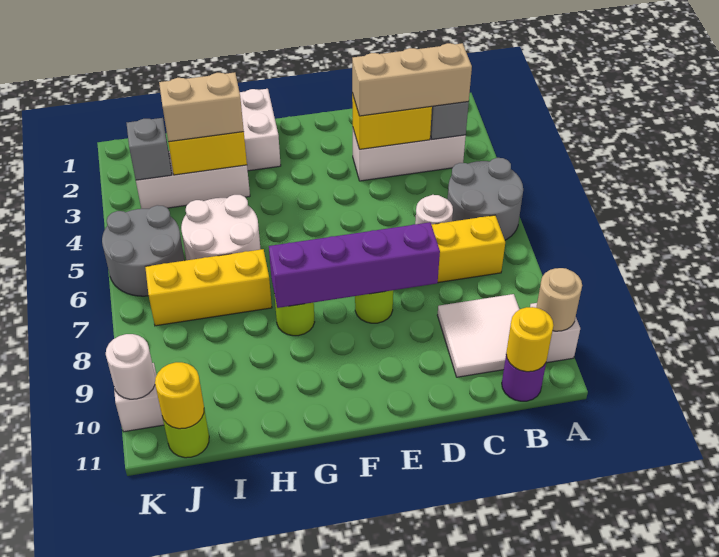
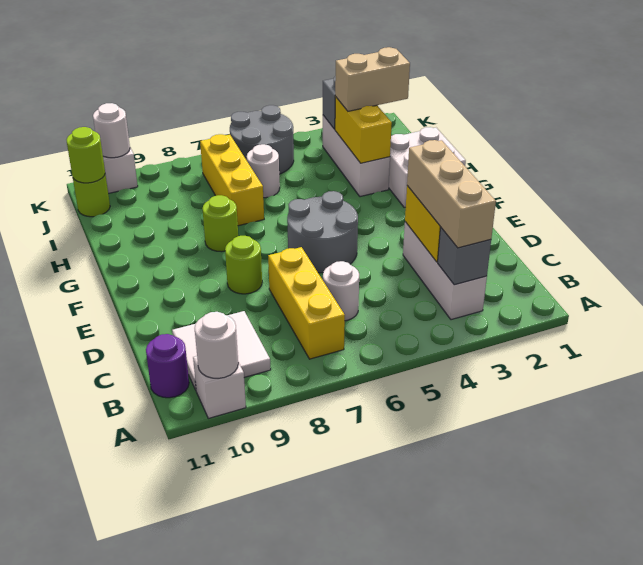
grey round brick A5:B6 level 1 -> grey round brick E5:F6 level 1
tan round brick A10 level 2 -> white round brick A10 level 2
yellow round brick B11 level 2 -> none
purple brick D8:G8 level 2 -> none
tan brick H3:I3 level 3 -> tan brick I2:I3 level 3
white round brick H5:I6 level 1 -> white round brick I6 level 1
yellow round brick J11 level 2 -> lime round brick J11 level 2

